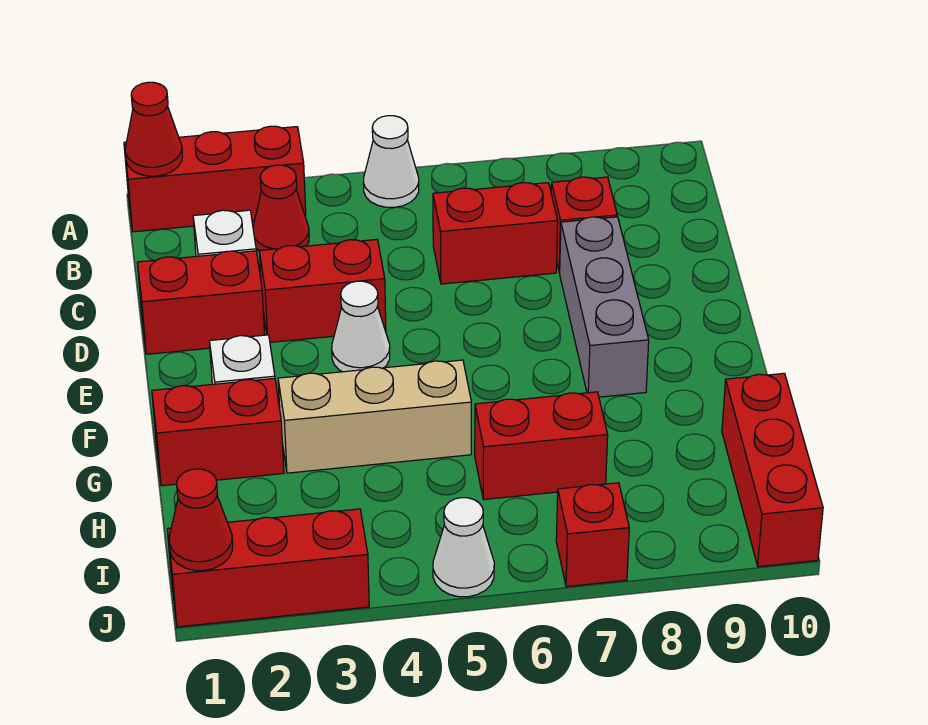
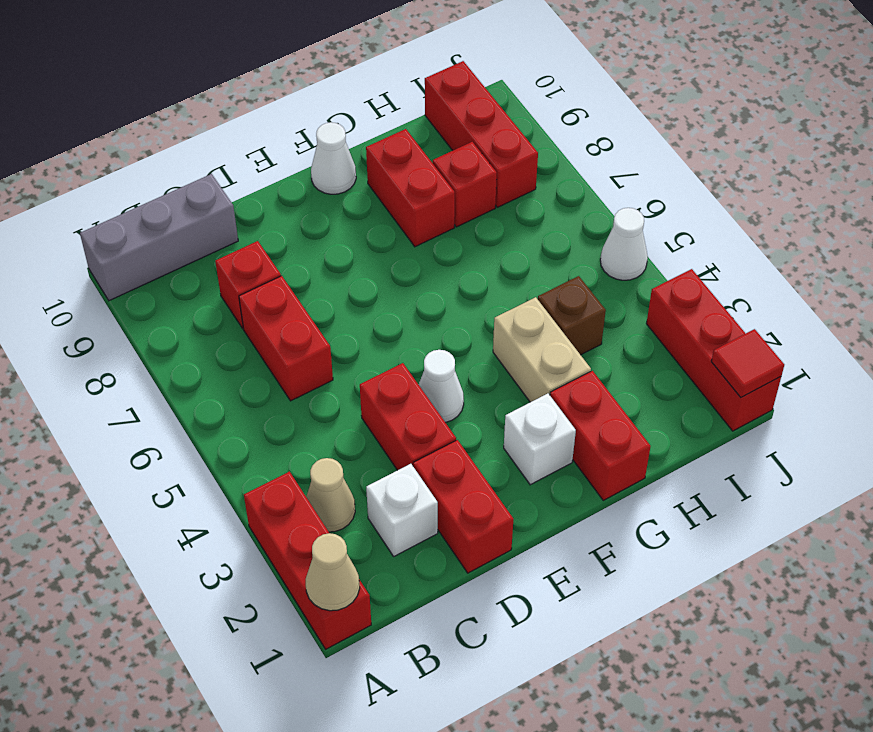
red cone A1 level 2 -> tan cone A1 level 2
white cone A5 level 1 -> white cone F10 level 1
red cone B3 level 1 -> tan cone B3 level 1
grey brick D8:F8 level 1 -> grey brick A10:C10 level 1
tan brick G3:G5 level 1 -> tan brick G3:G4 level 1
none -> brown brick H4 level 1
red brick H6:H7 level 1 -> red brick G8:G9 level 1
red brick H10:J10 level 1 -> red brick I8:I10 level 1
red cone J1 level 2 -> red tile J1 level 2
red brick J7 level 1 -> red brick H8 level 1

